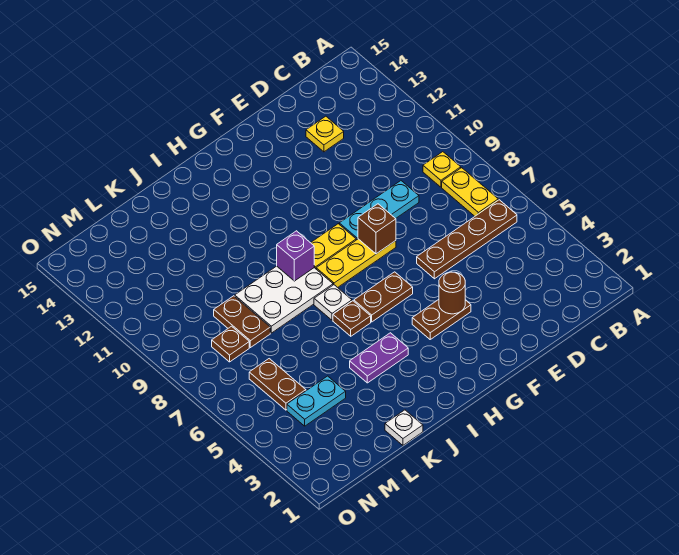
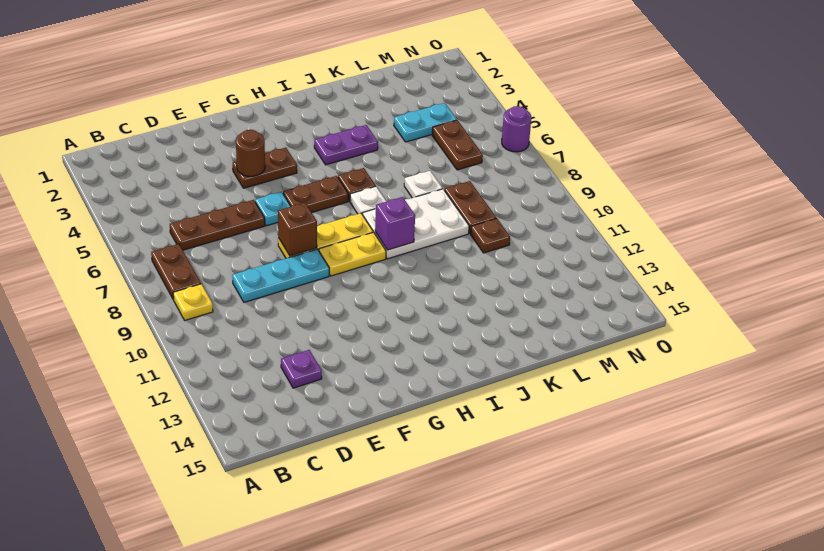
brown plate B6:E6 level 1 -> brown plate C6:E6 level 1
yellow plate B7:B8 level 1 -> brown plate B7:B8 level 1
yellow plate D13 level 1 -> purple plate D13 level 1
none -> cyan plate F6 level 1
white plate K1 level 1 -> white plate K7 level 1
brown plate M8 level 1 -> brown plate L10 level 1
none -> purple round brick O6 level 1

